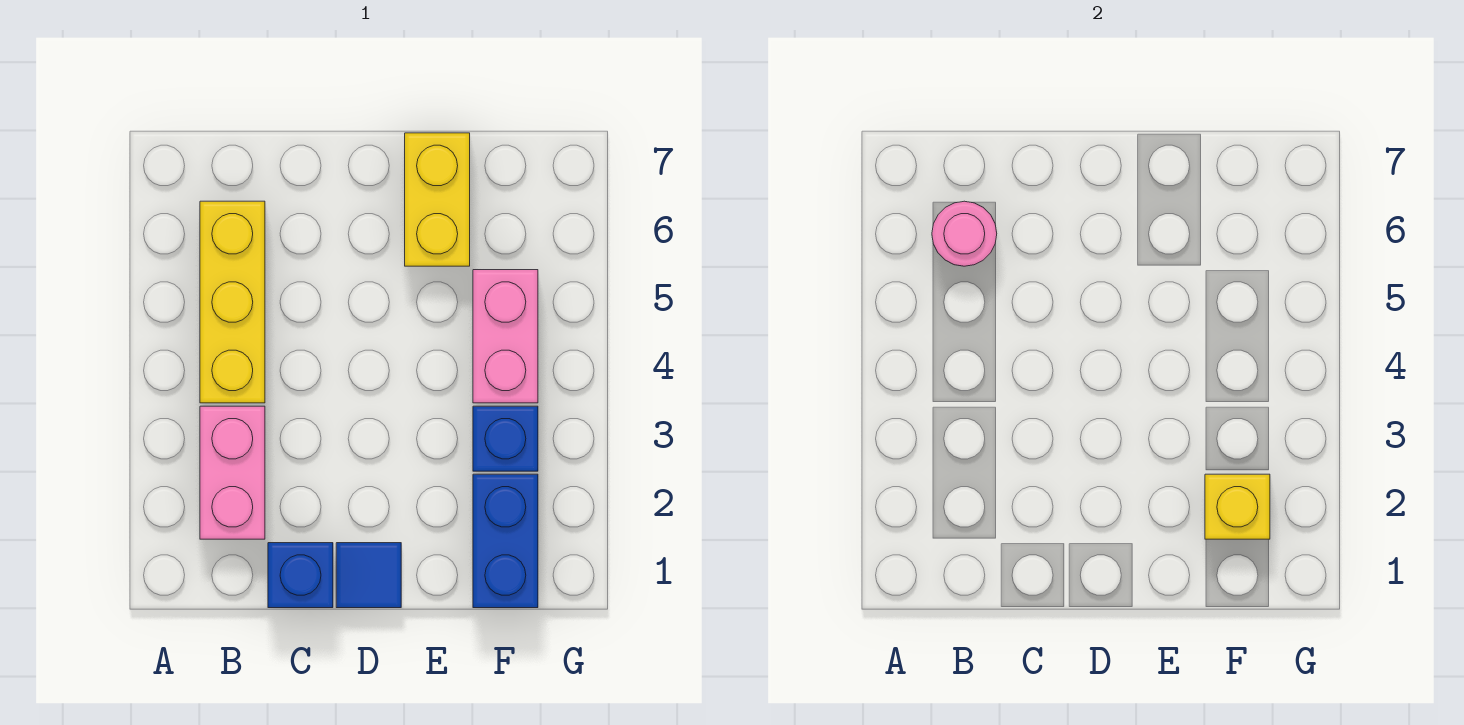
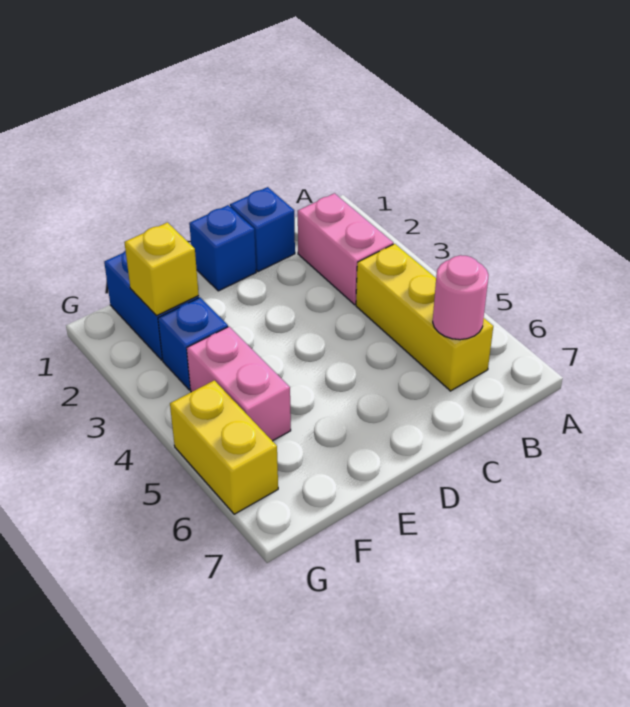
blue tile D1 level 1 -> blue brick D1 level 1
yellow brick E6:E7 level 1 -> yellow brick G5:G6 level 1

